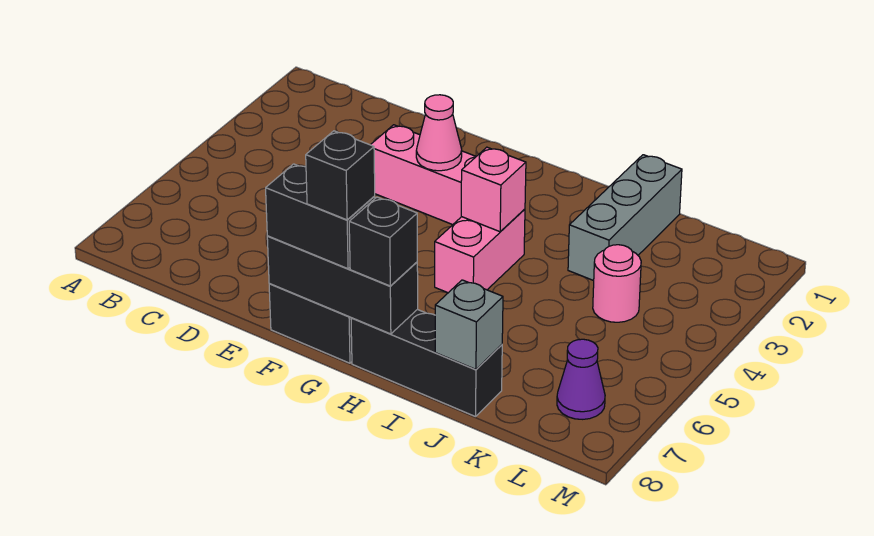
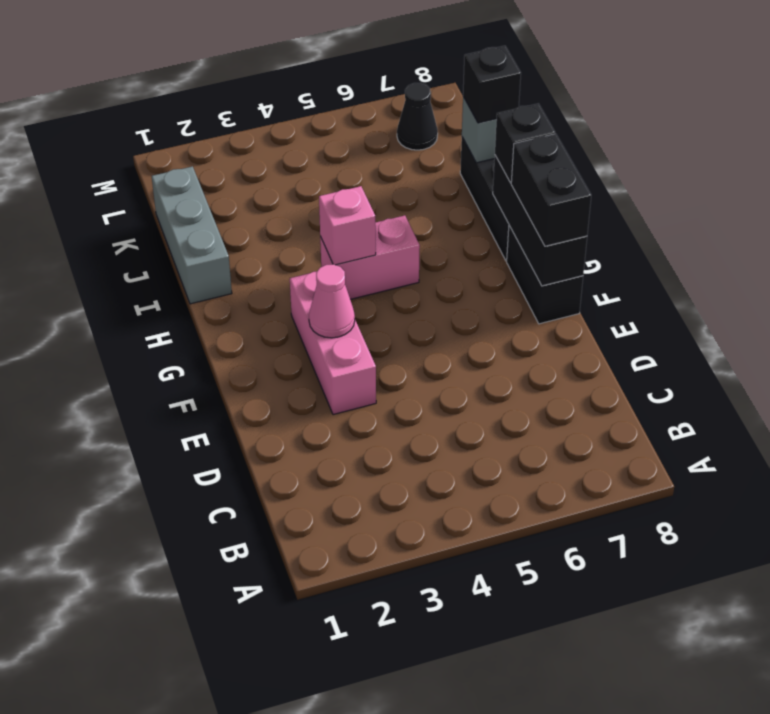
black brick G8 level 4 -> black brick J8 level 3
grey brick J1:J3 level 1 -> grey brick I1:K1 level 1
pink round brick K4 level 1 -> none
purple cone L7 level 1 -> black cone L7 level 1

